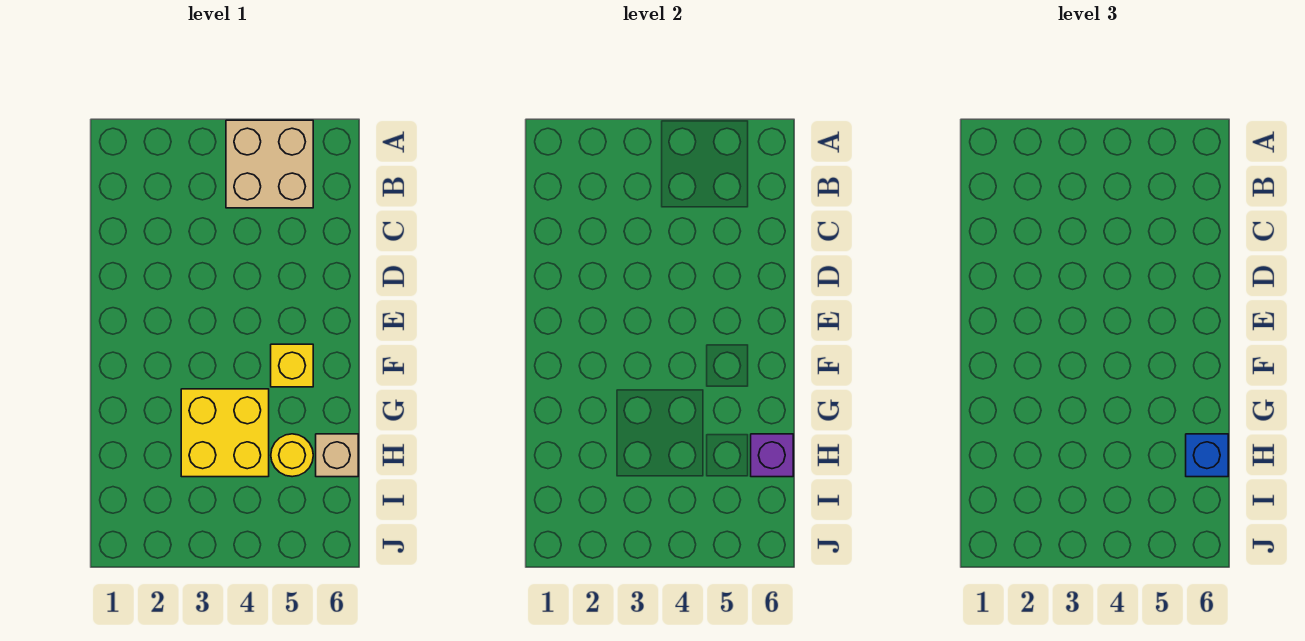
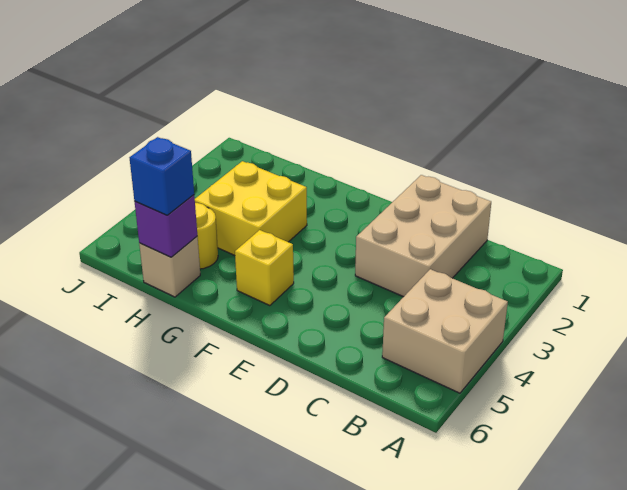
none -> tan brick C1:D3 level 1

